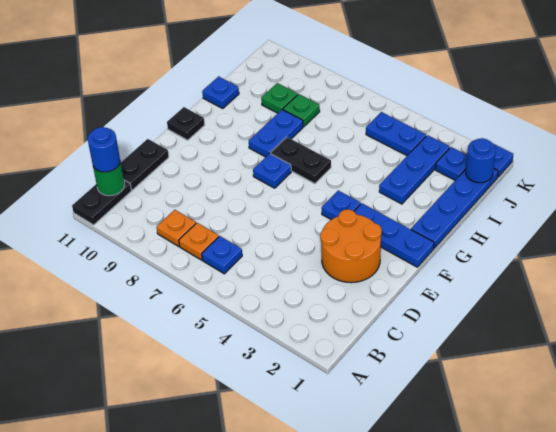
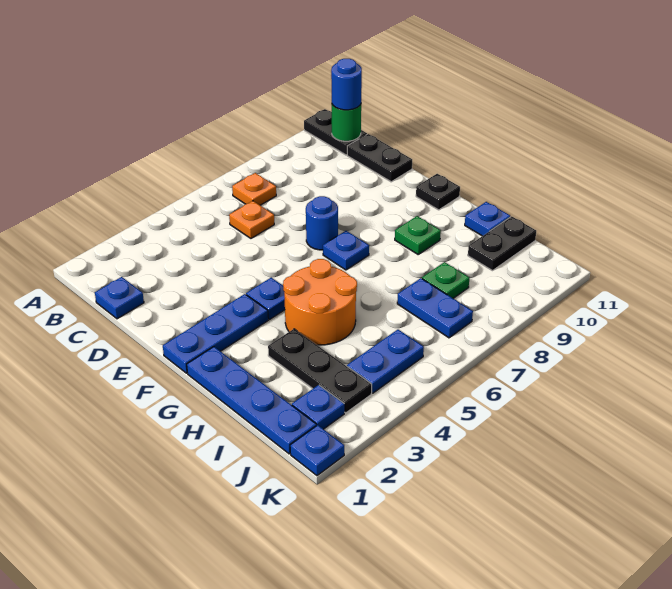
blue plate B6 level 1 -> blue plate C1 level 1
orange plate B8 level 1 -> orange plate C6 level 1
orange round brick D2:E3 level 1 -> orange round brick G4:H5 level 1
black plate G6:G7 level 1 -> black plate I10:I11 level 1
blue plate G8:H8 level 1 -> blue plate I7:J7 level 1
blue plate H3:J3 level 1 -> black plate H3:J3 level 1
green plate I9 level 1 -> green plate G9 level 1
blue round brick J1 level 2 -> blue round brick E7 level 1

